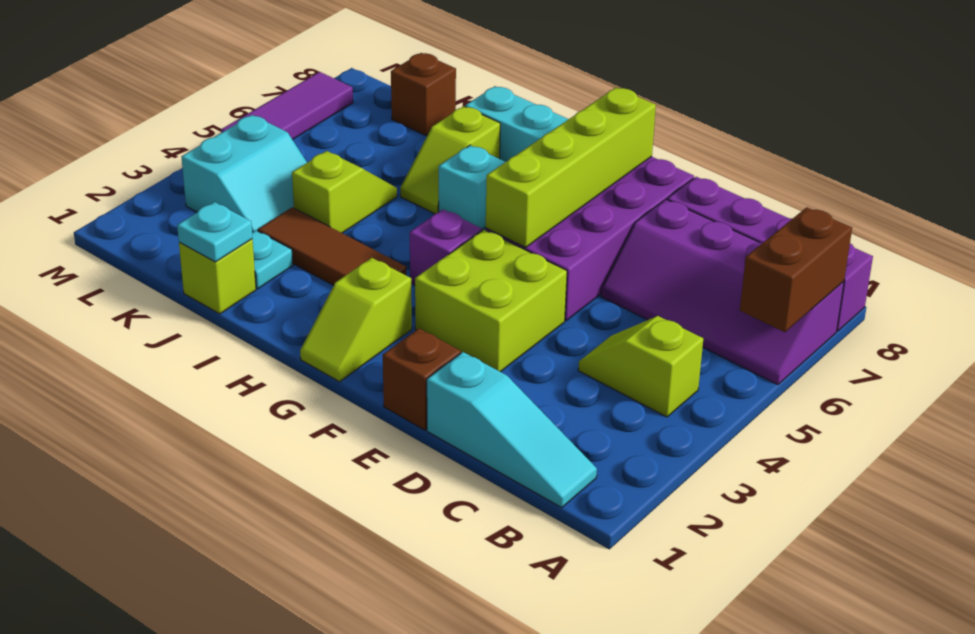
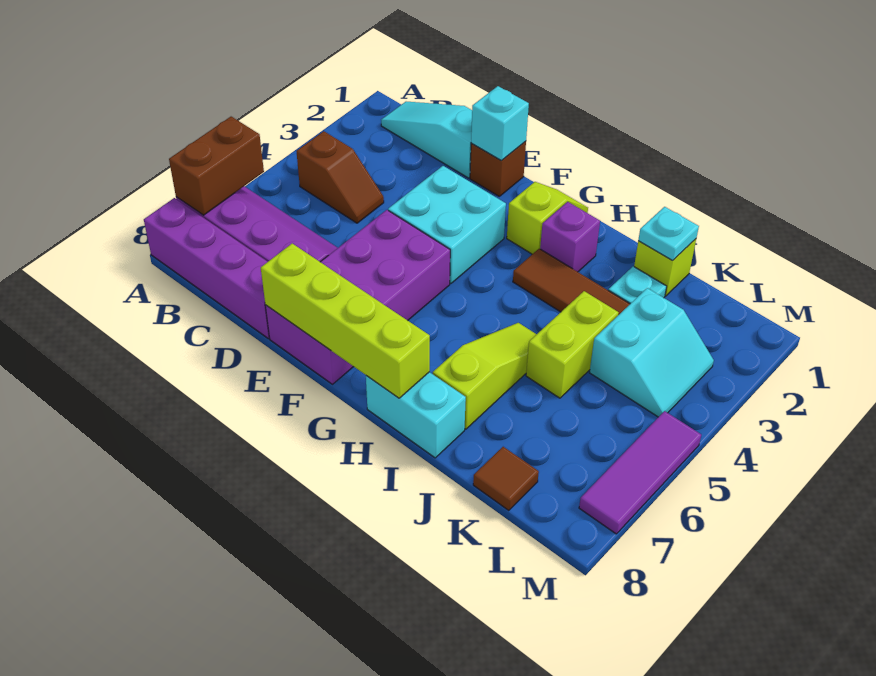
lime slope B4:C4 level 1 top B -> brown slope B4:C4 level 1 top B
lime brick E3:F4 level 1 -> cyan brick E3:F4 level 1
lime brick F5:F8 level 2 -> lime brick E8:H8 level 2
purple brick G4 level 1 -> purple brick H2 level 1
cyan brick H6 level 1 -> cyan brick E1 level 2
lime slope I6:I7 level 1 top 7 -> lime slope I5:I7 level 1 top 7
lime slope J4:J5 level 1 top 4 -> lime brick J4:J5 level 1
cyan slope K3:L4 level 1 top L -> cyan slope K3:L4 level 1 top K
brown brick K8 level 1 -> brown tile K8 level 1

